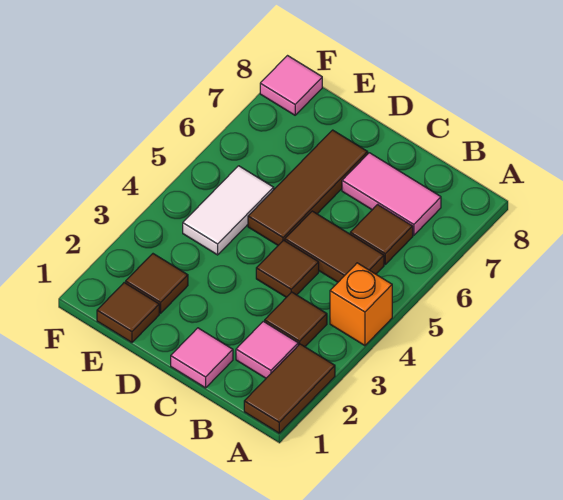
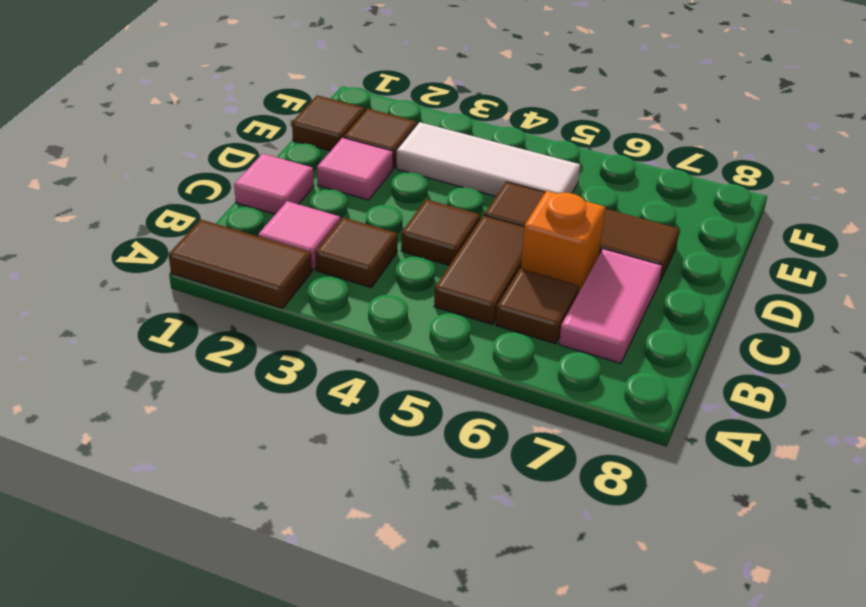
orange brick A4 level 1 -> orange brick C6 level 1
white tile E4:E5 level 1 -> white tile E3:E5 level 1
pink tile F8 level 1 -> pink tile D2 level 1

